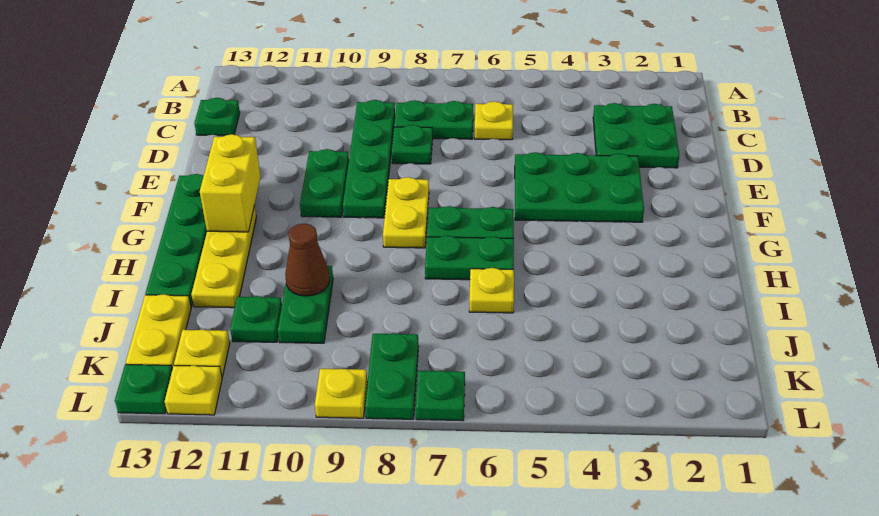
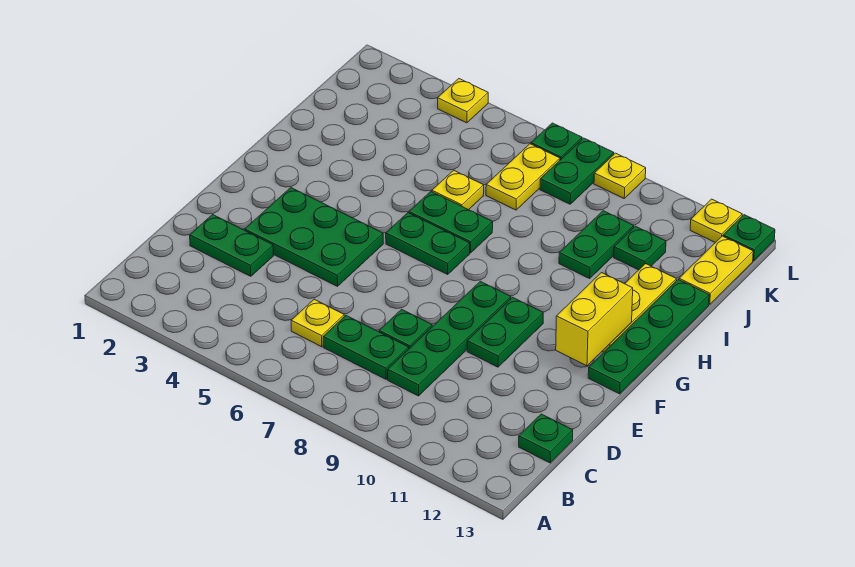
green plate C2:D3 level 1 -> green plate D2:D3 level 1
yellow plate F8:G8 level 1 -> yellow plate J7:K7 level 1
brown cone I10 level 2 -> none
yellow plate K12 level 1 -> yellow plate L4 level 1

